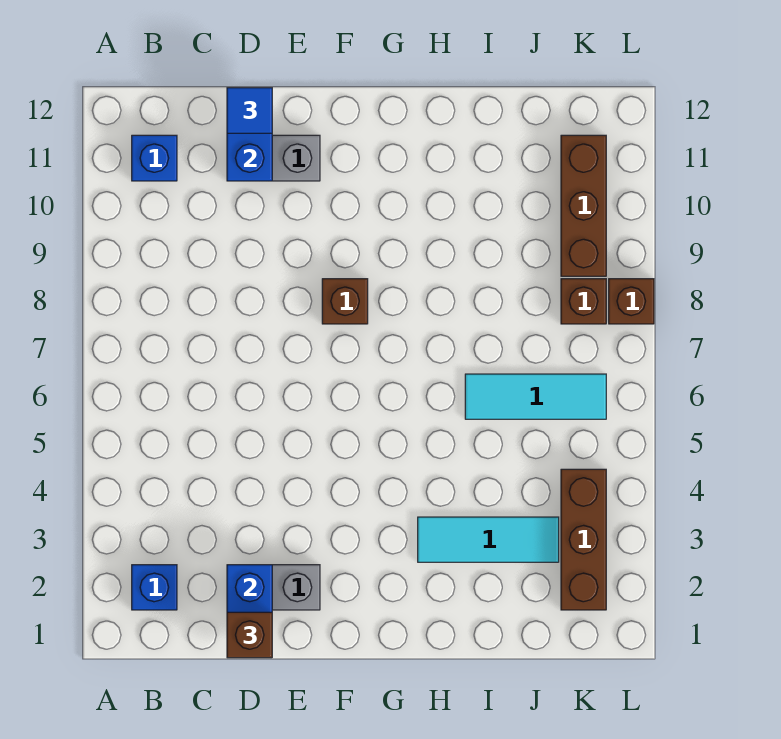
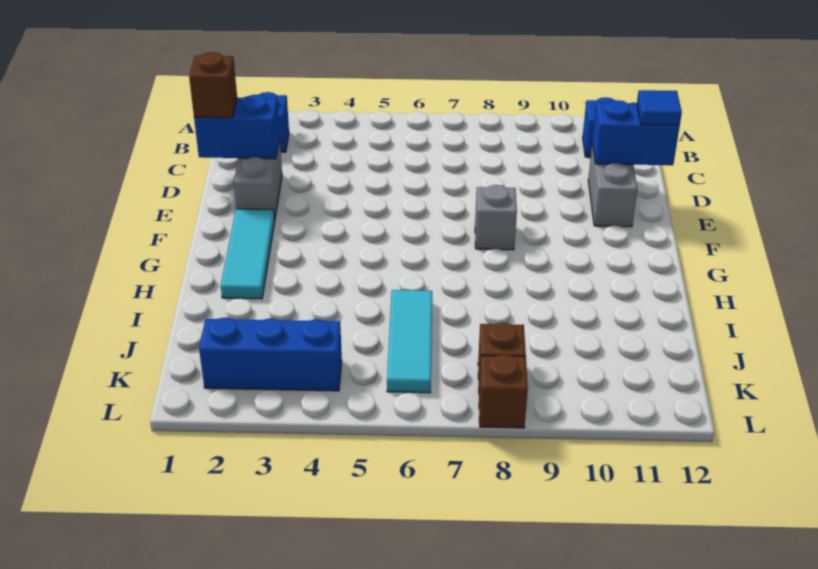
brown brick F8 level 1 -> grey brick F8 level 1
cyan tile H3:J3 level 1 -> cyan tile F2:H2 level 1
brown brick K2:K4 level 1 -> blue brick K2:K4 level 1
brown brick K9:K11 level 1 -> none

